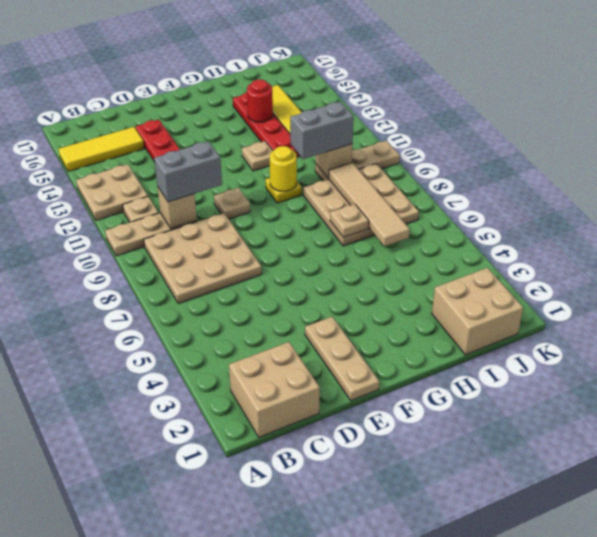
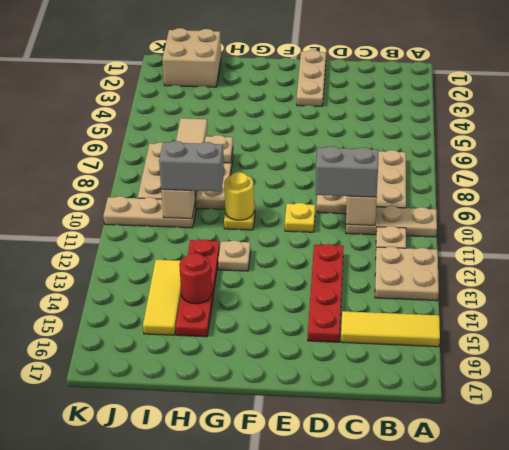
tan brick B1:C2 level 1 -> none
tan plate E10 level 1 -> yellow plate E10 level 1

